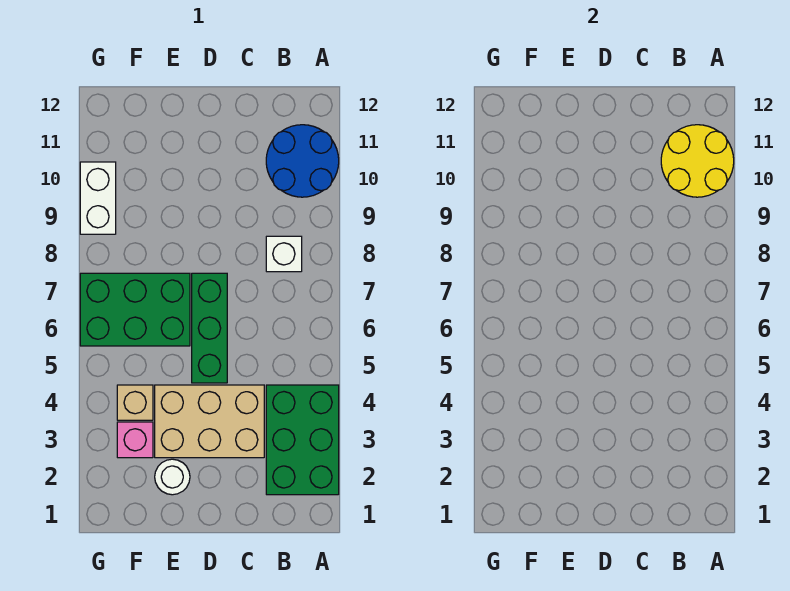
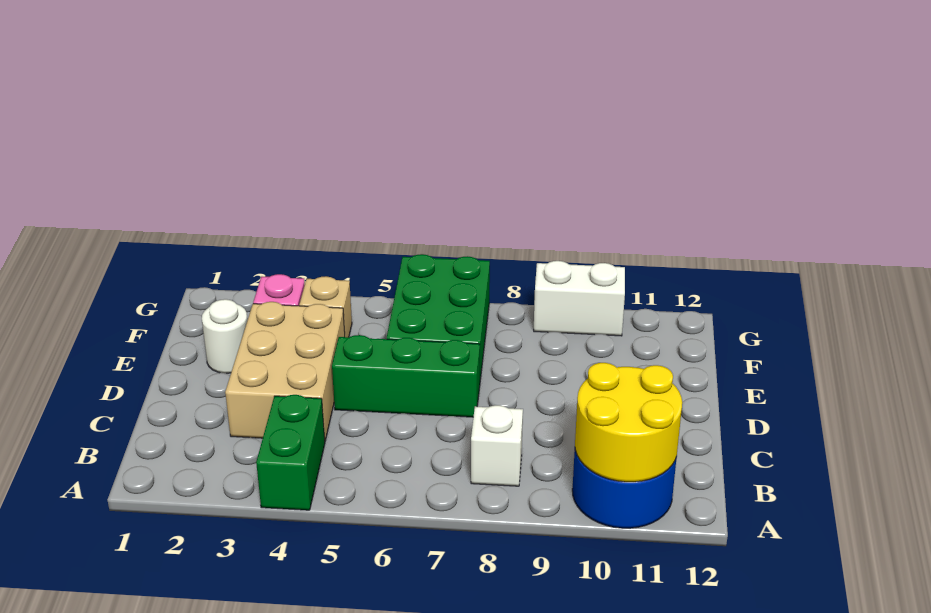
green brick A2:B4 level 1 -> green brick A4:B4 level 1

